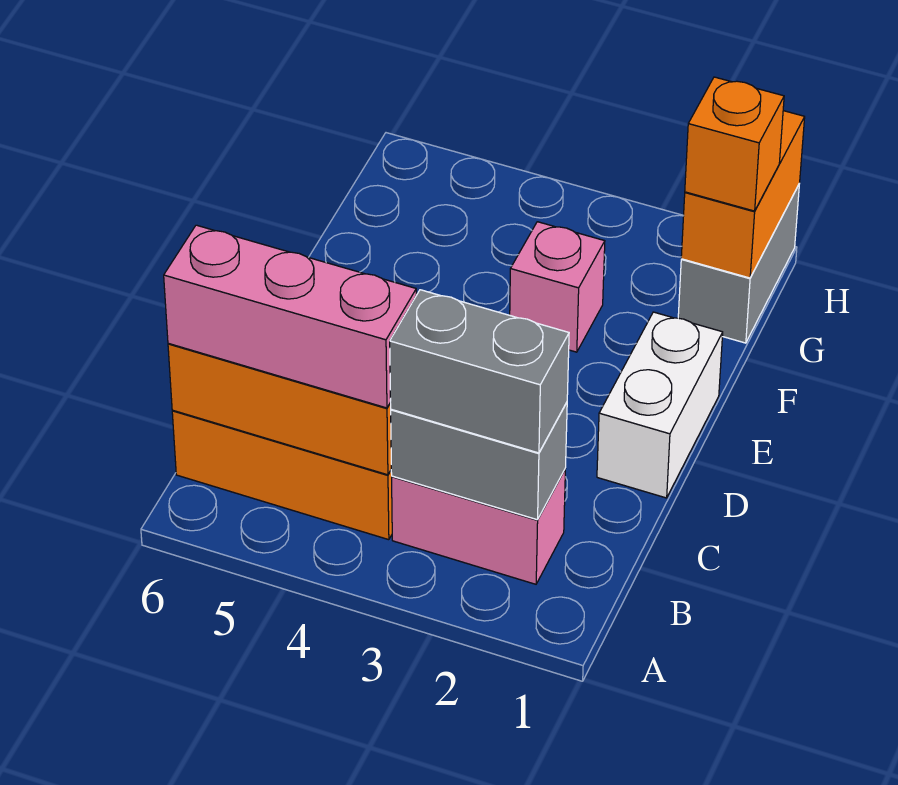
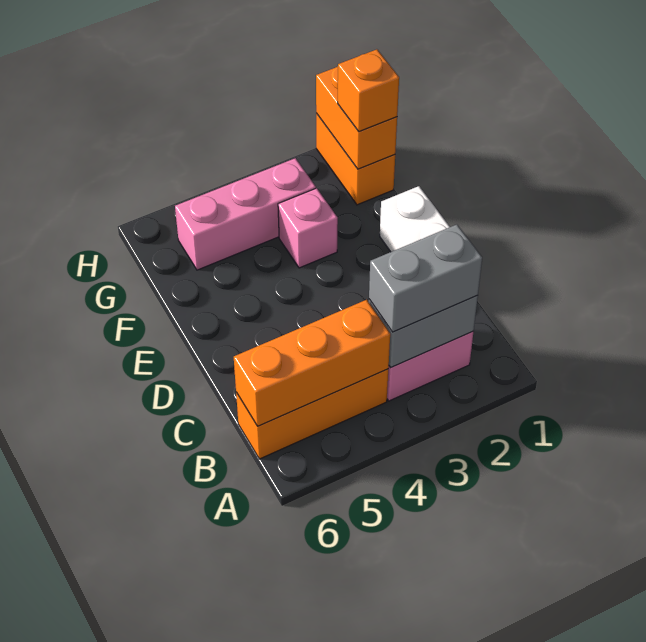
pink brick B4:B6 level 3 -> pink brick G3:G5 level 1
grey brick G1:H1 level 1 -> orange brick G1:H1 level 1

